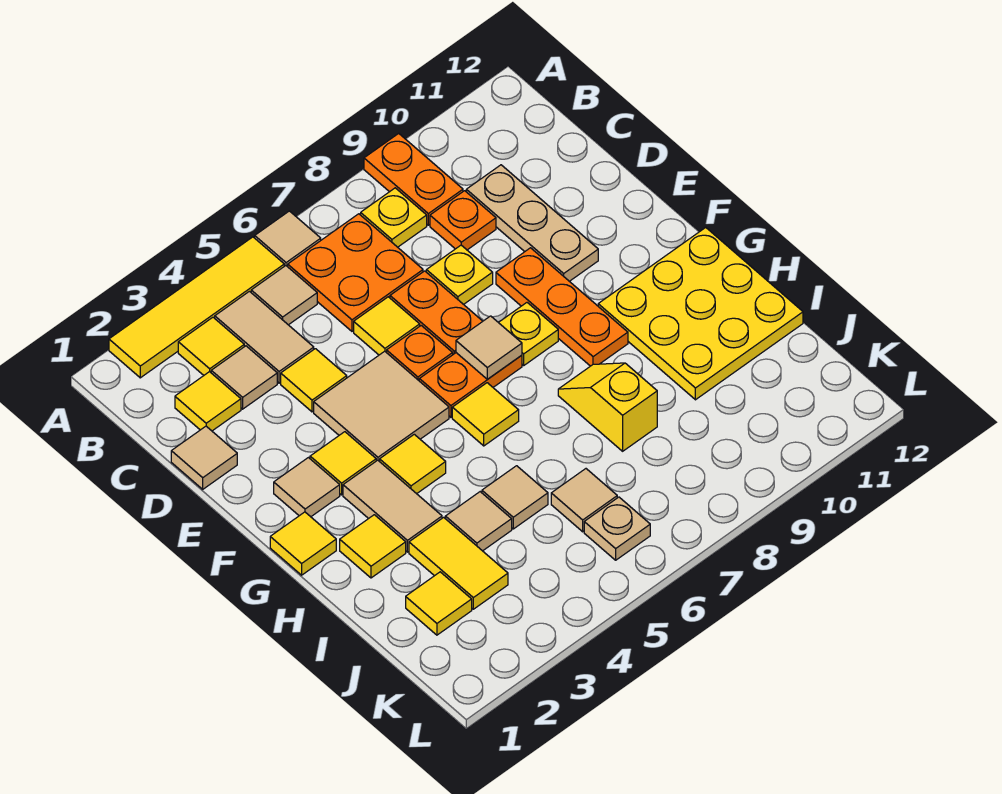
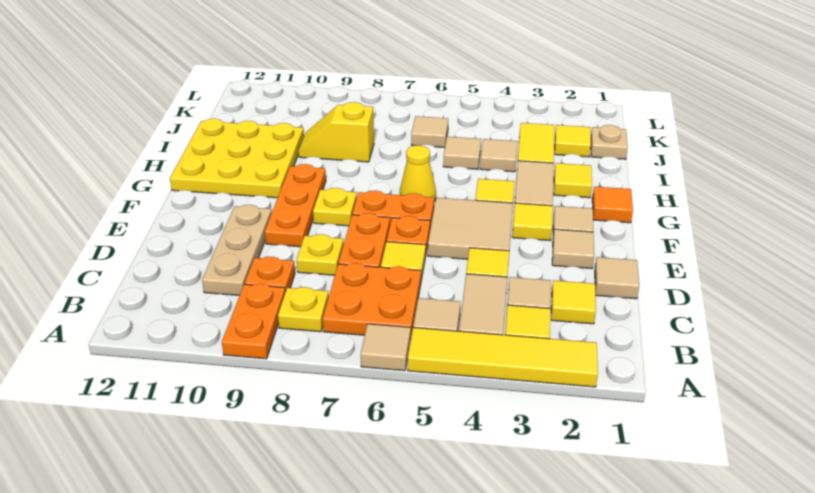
tan tile F7 level 2 -> tan tile E2 level 1
yellow tile G1 level 1 -> orange tile G1 level 1
yellow tile G6 level 1 -> yellow cone G6 level 1
yellow slope H8:I8 level 1 top I -> yellow slope I8:I9 level 1 top 8
tan plate K6 level 1 -> tan plate J1 level 1

